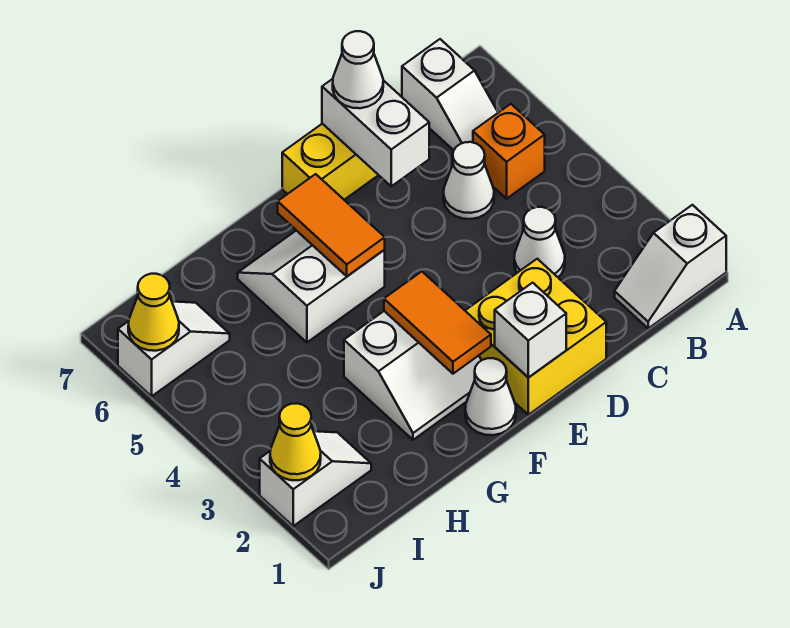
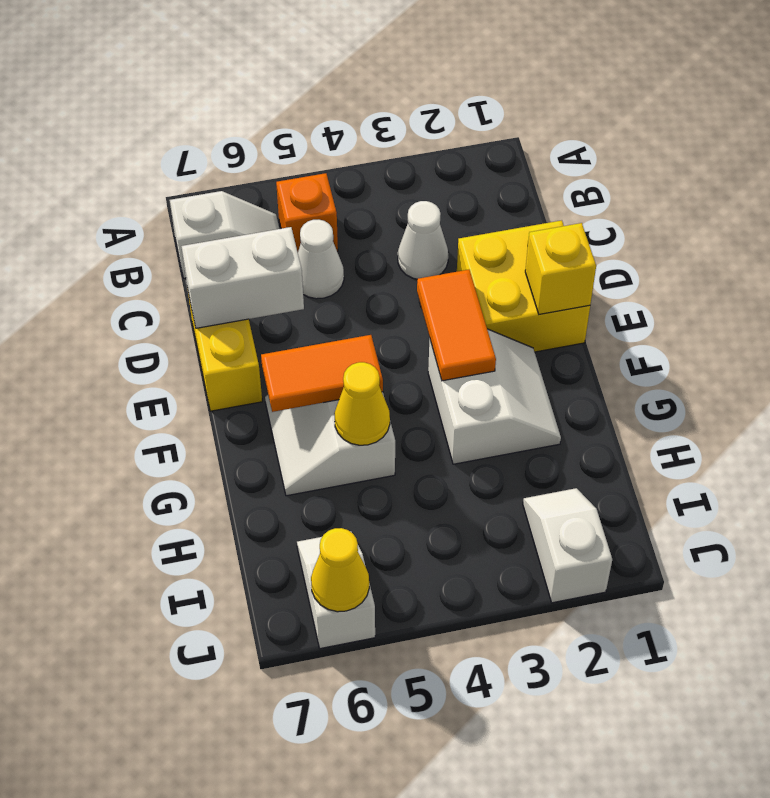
white slope A1:B1 level 1 top A -> none
white cone D7 level 3 -> none
white brick E1 level 2 -> yellow brick E1 level 2
white cone F1 level 1 -> none
orange tile F2:F3 level 2 -> orange tile E3:F3 level 2
yellow cone J2 level 2 -> yellow cone G5 level 2

